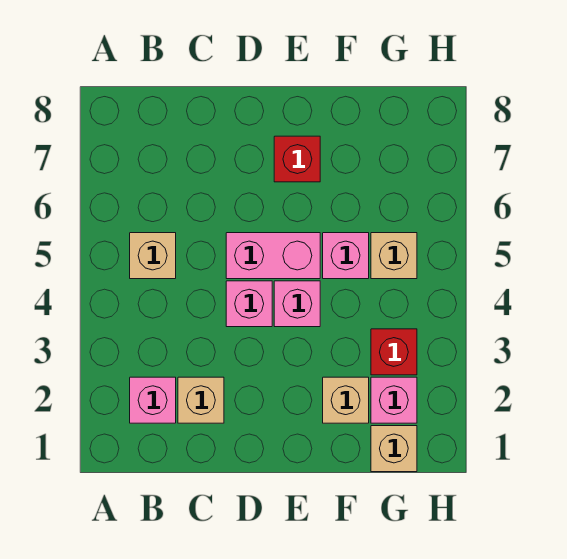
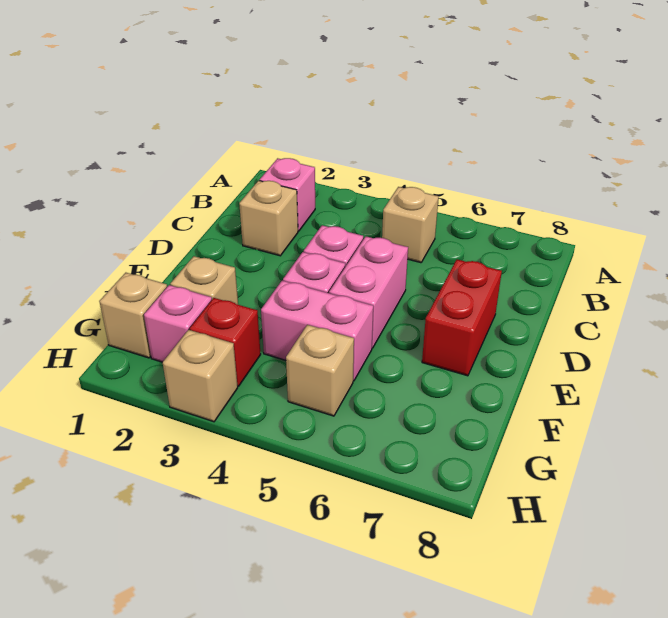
red brick E7 level 1 -> red brick D7:E7 level 1
pink brick F5 level 1 -> pink brick F4:F5 level 1
none -> tan brick H3 level 1

